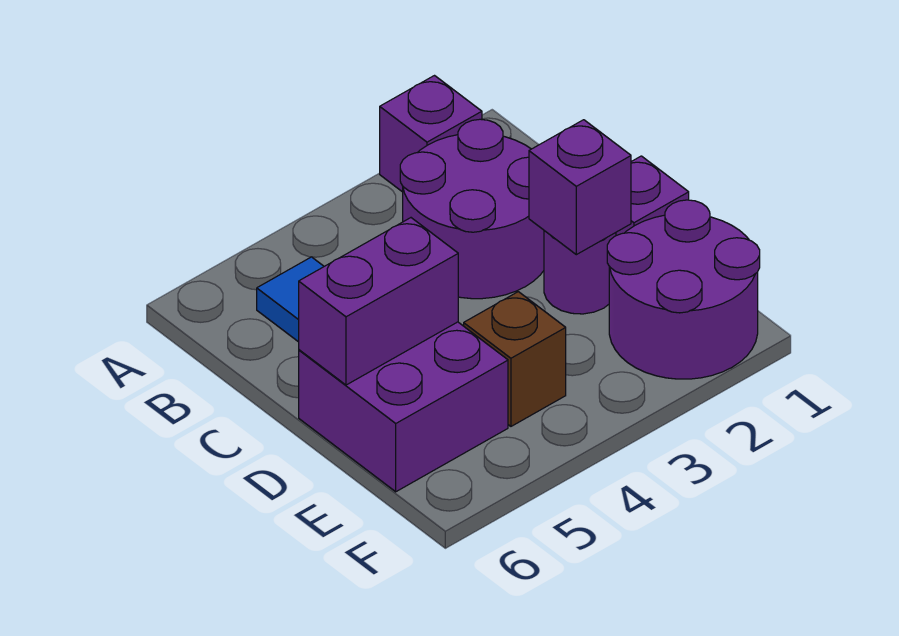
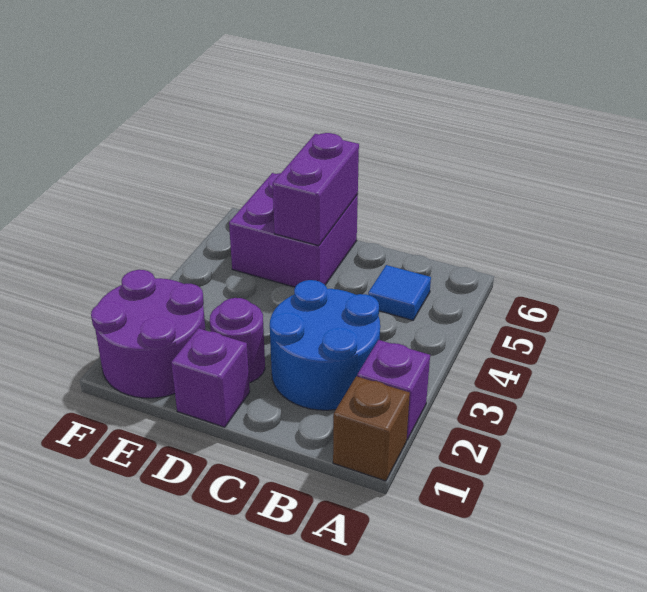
purple round brick B2:C3 level 1 -> blue round brick B2:C3 level 1
purple brick D2 level 2 -> none
brown brick E4 level 1 -> brown brick A1 level 1

